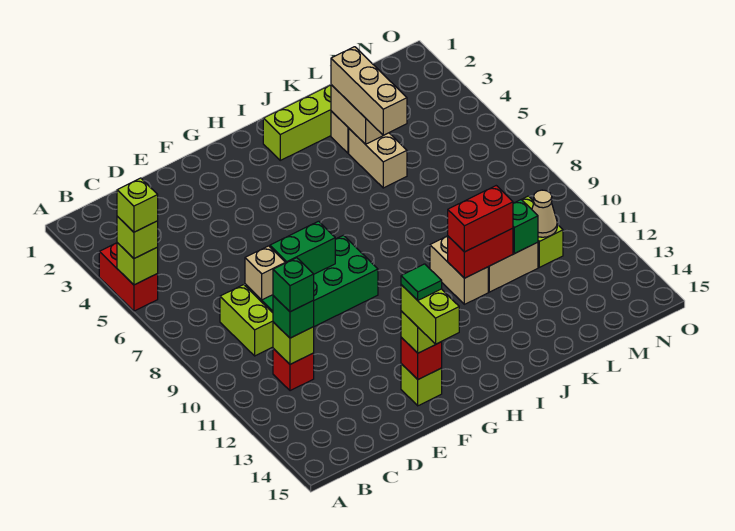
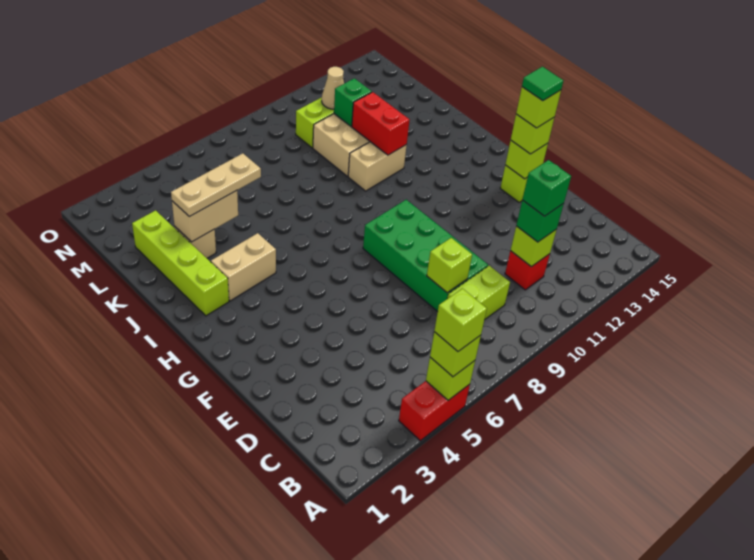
tan brick D8 level 2 -> lime brick D8 level 2
green brick E8:F8 level 2 -> none
red brick F14 level 2 -> lime brick F14 level 2
lime brick F14:F15 level 4 -> lime brick F14 level 4
red brick J11:K11 level 3 -> none
tan brick K3:K5 level 3 -> tan plate K3:K5 level 3
tan brick K4:K5 level 1 -> tan brick I3:I4 level 1

